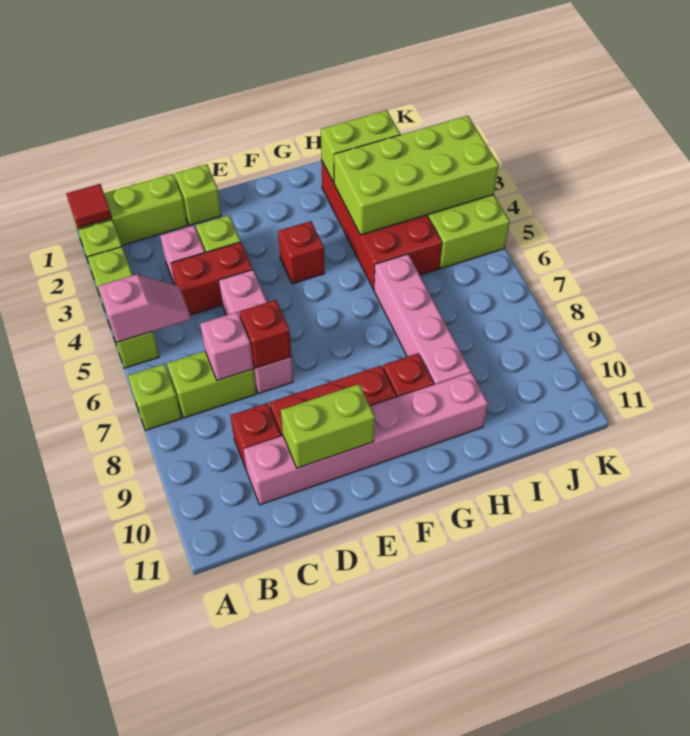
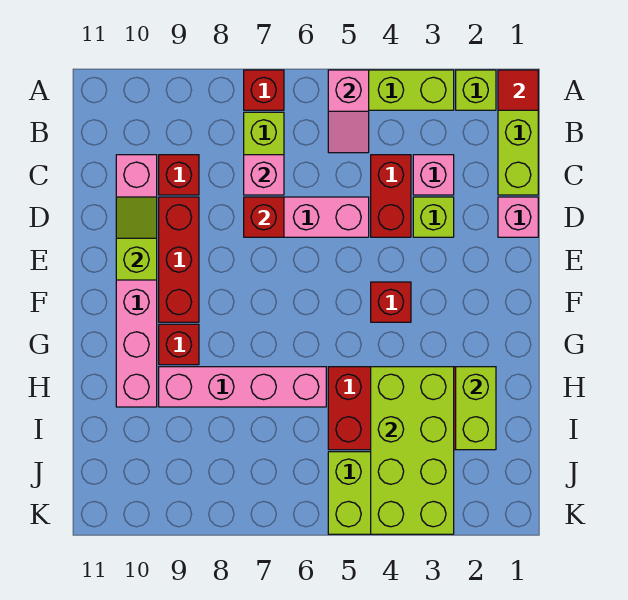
lime brick A7 level 1 -> red brick A7 level 1
lime brick D1 level 1 -> pink brick D1 level 1
lime brick D10:E10 level 2 -> lime slope D10:E10 level 2 top E

